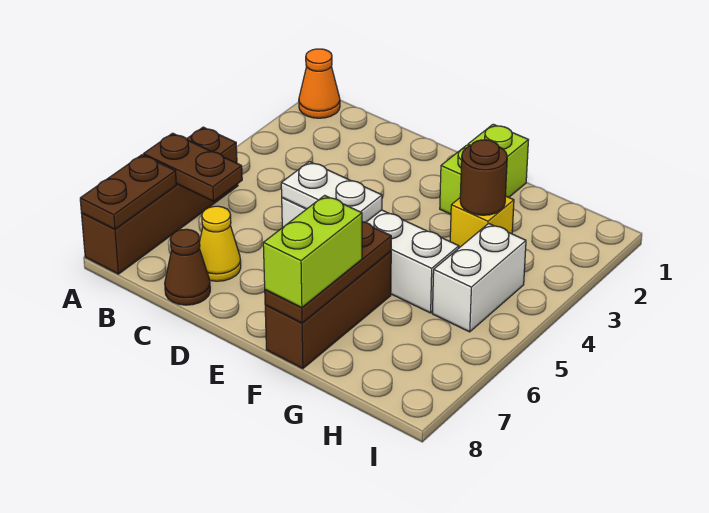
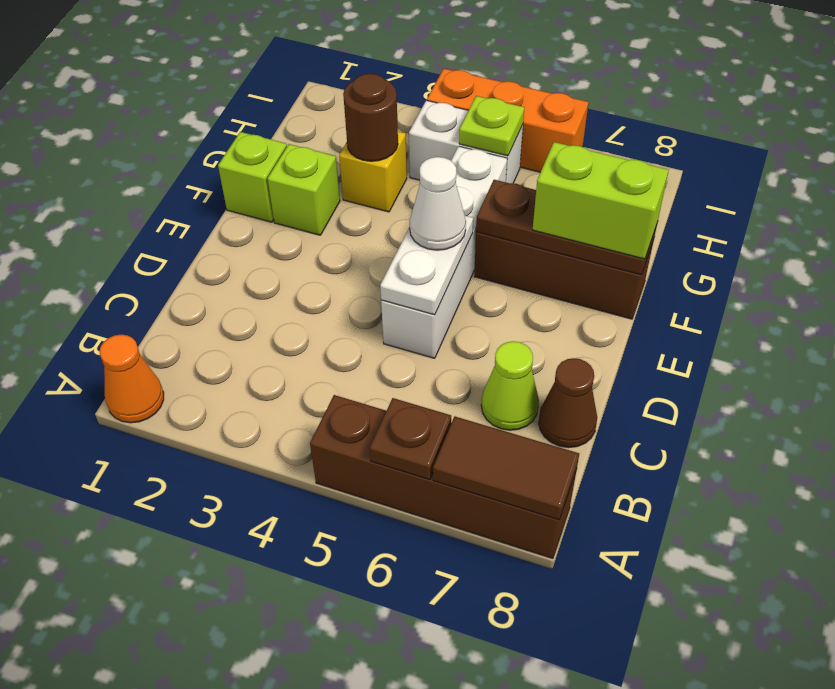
brown plate A6:B6 level 2 -> brown plate A6 level 2
brown plate A7:A8 level 2 -> brown tile A7:A8 level 2
yellow cone C7 level 1 -> lime cone C7 level 1
none -> white cone E5 level 3
none -> lime plate H5 level 2
none -> orange brick I4:I6 level 1

